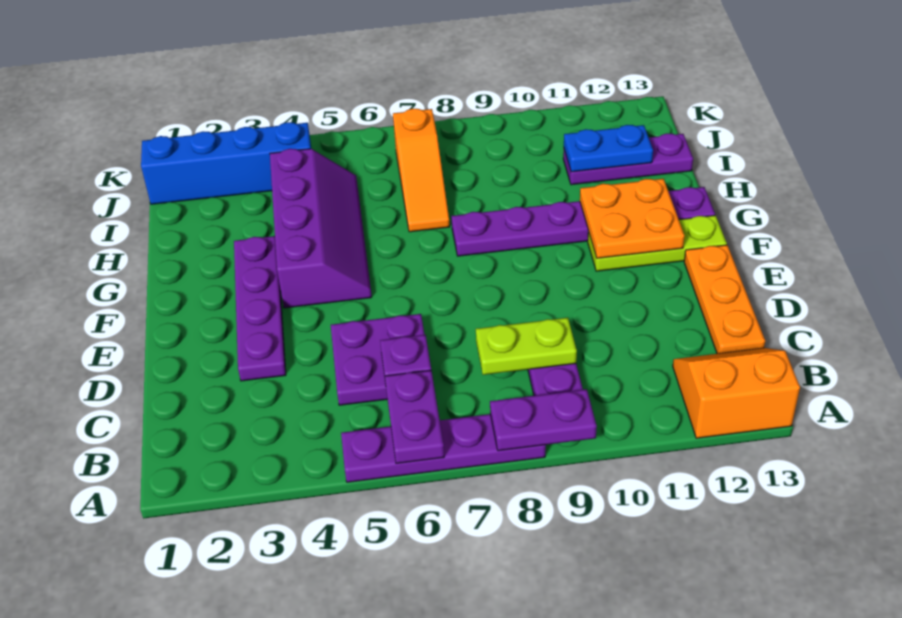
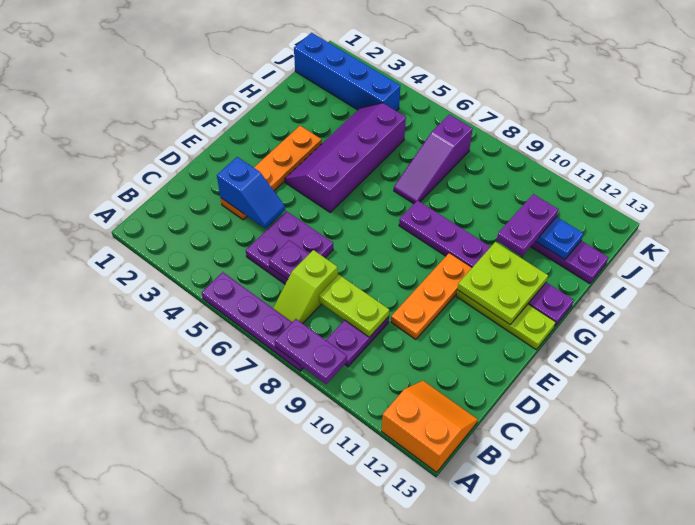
purple plate A6:B6 level 2 -> purple plate H11:I11 level 3
none -> lime slope B7:C7 level 1 top C
orange plate C13:E13 level 1 -> orange plate D10:F10 level 1
purple plate D3:G3 level 1 -> orange plate D3:G3 level 1
none -> blue slope D3:D4 level 2 top 3
purple slope F4:I5 level 1 top 4 -> purple slope F4:I5 level 1 top 5
orange plate F11:G12 level 2 -> lime plate F11:G12 level 2
orange slope H7:J7 level 1 top J -> purple slope H7:J7 level 1 top J

